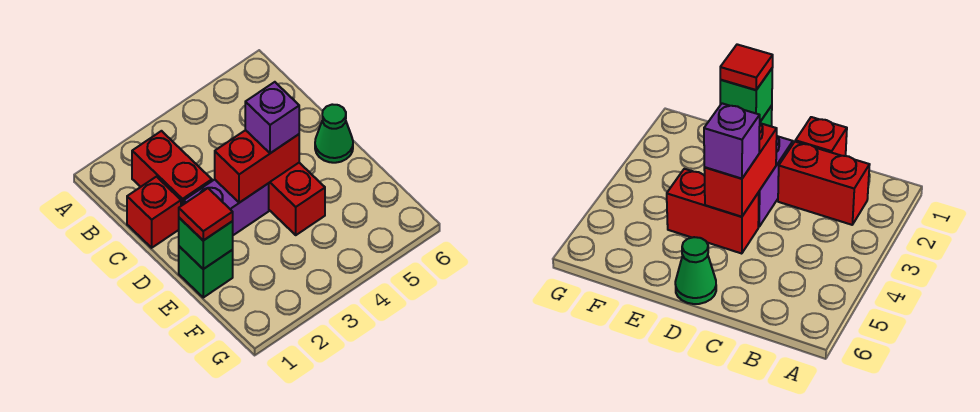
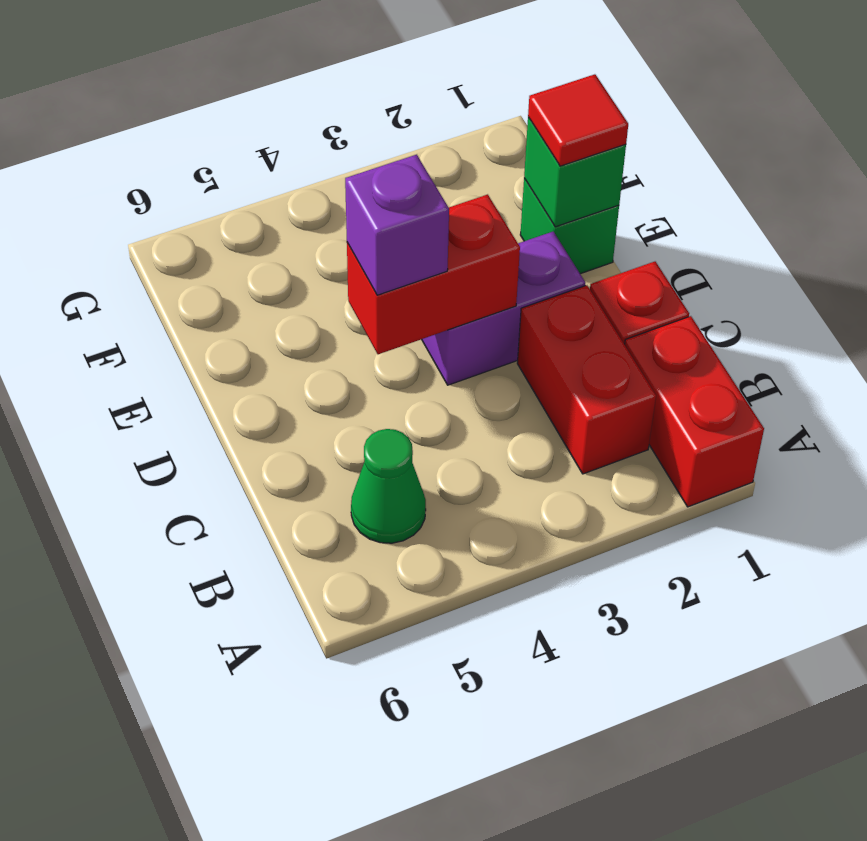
red brick D4:E4 level 1 -> red brick A1:B1 level 1
green cone D6 level 1 -> green cone B5 level 1

